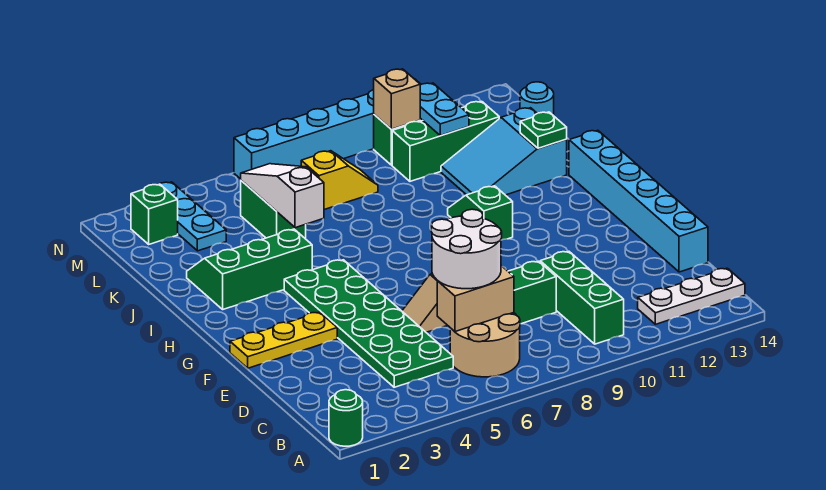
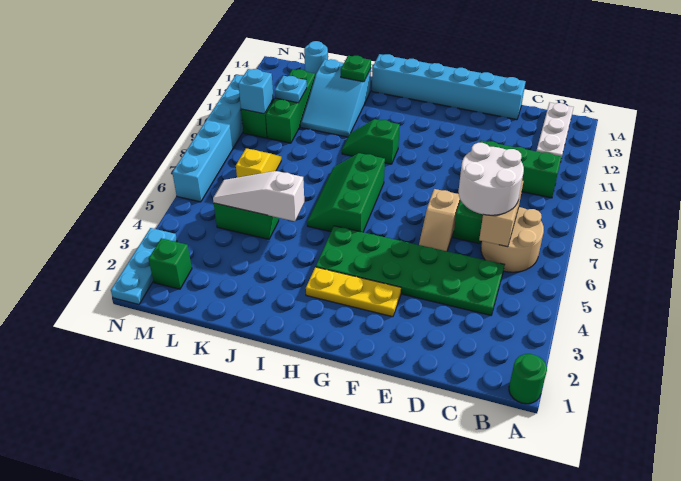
yellow plate F1:F3 level 1 -> yellow plate F3:H3 level 1
green slope I2:J4 level 1 top I -> green slope H6:I8 level 1 top H
cyan plate L3:N3 level 1 -> cyan plate N1:N3 level 1
cyan plate L11:M11 level 2 -> cyan plate L11 level 2
tan brick M10 level 2 -> cyan brick M10 level 2

